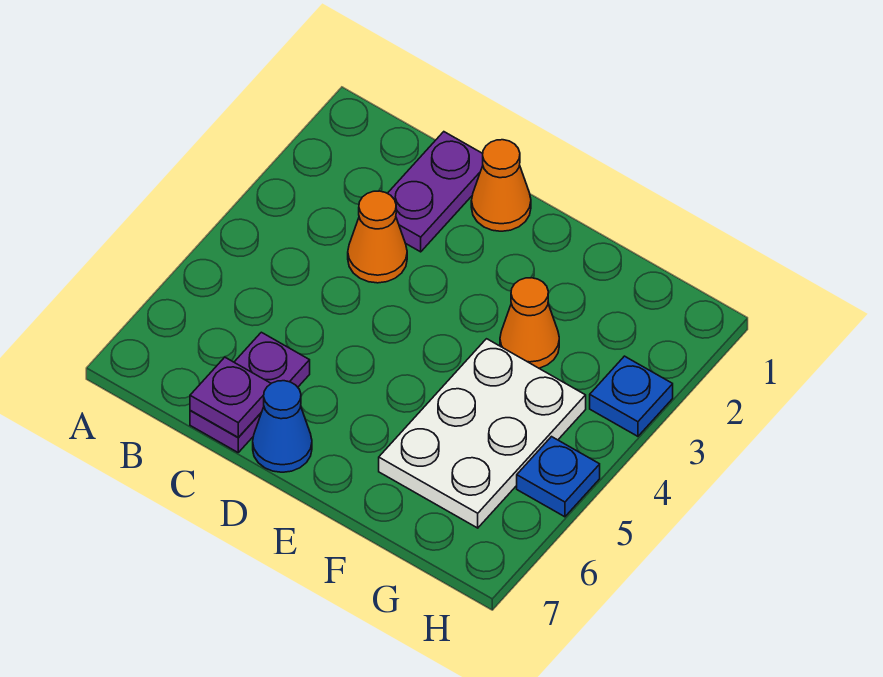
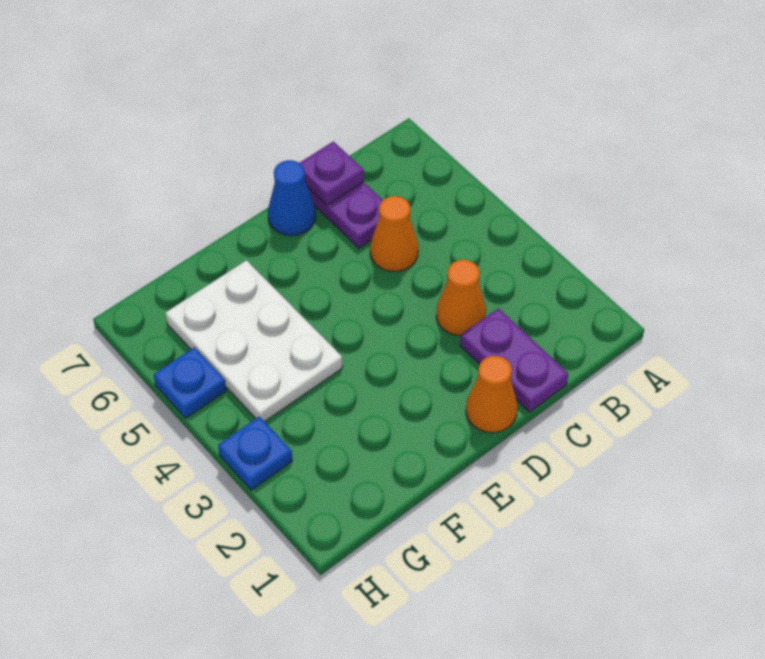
orange cone F3 level 1 -> orange cone C5 level 1

